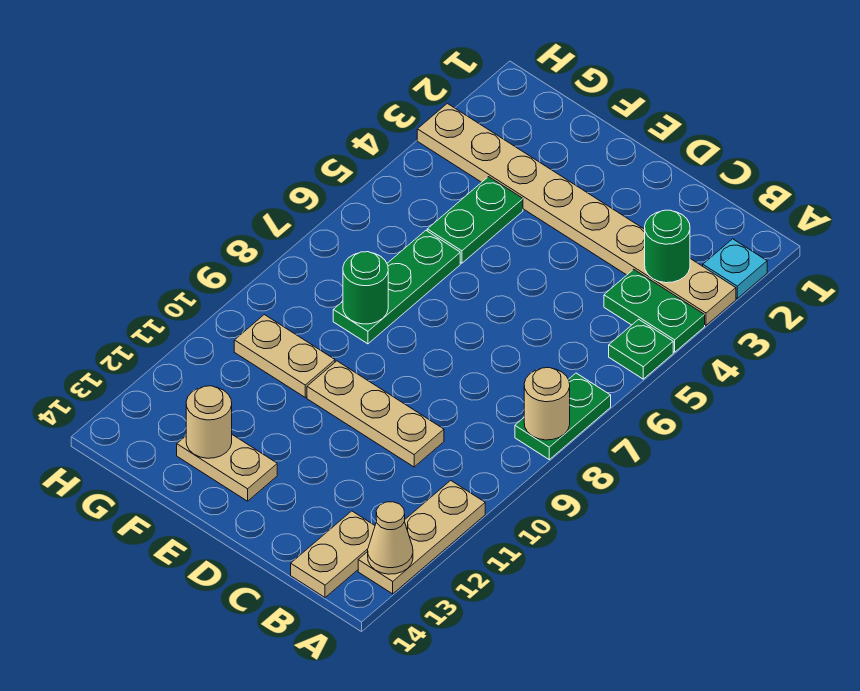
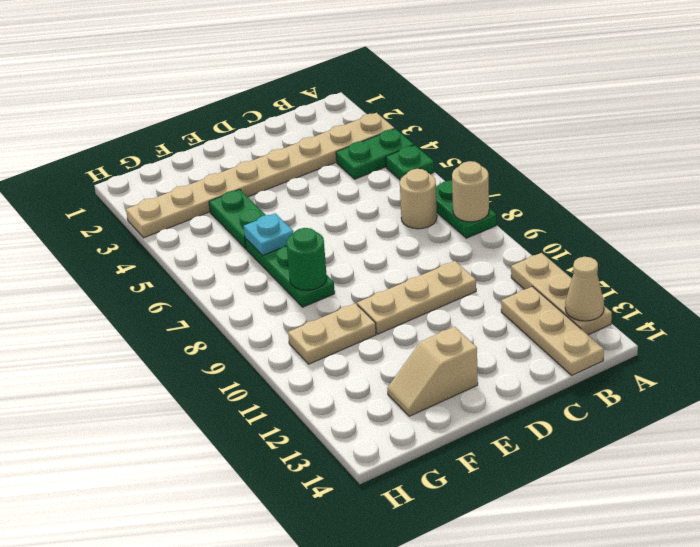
cyan plate A2 level 1 -> cyan plate F6 level 2
green round brick B3 level 2 -> none
tan plate B13:B14 level 1 -> tan plate B12:B14 level 1
tan plate E13:F13 level 1 -> tan slope E13:F13 level 1 top E
tan round brick F13 level 2 -> tan round brick B7 level 1

